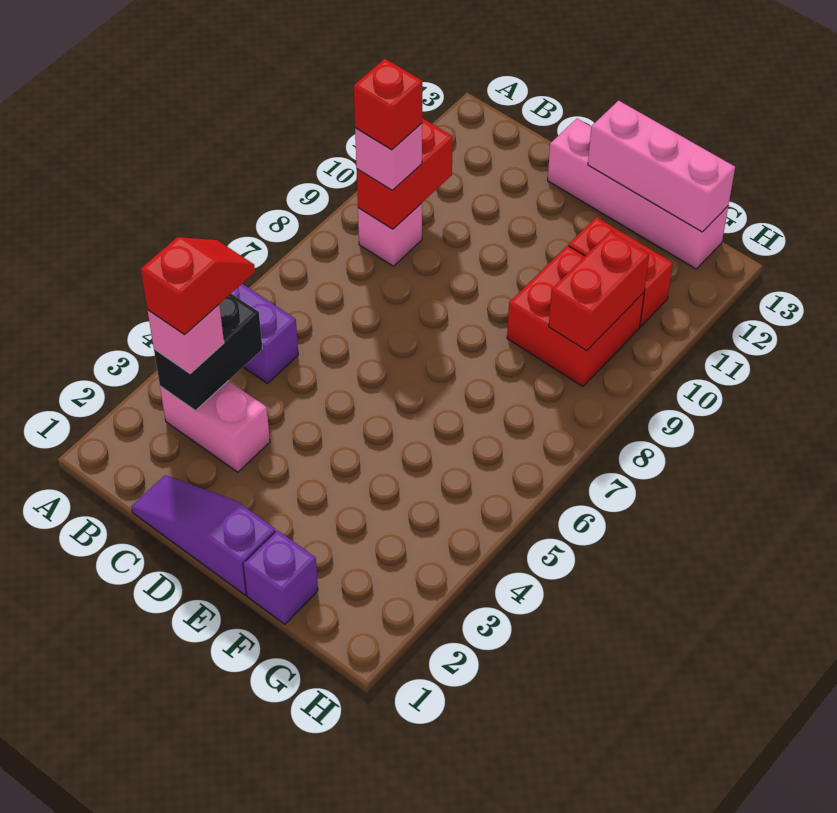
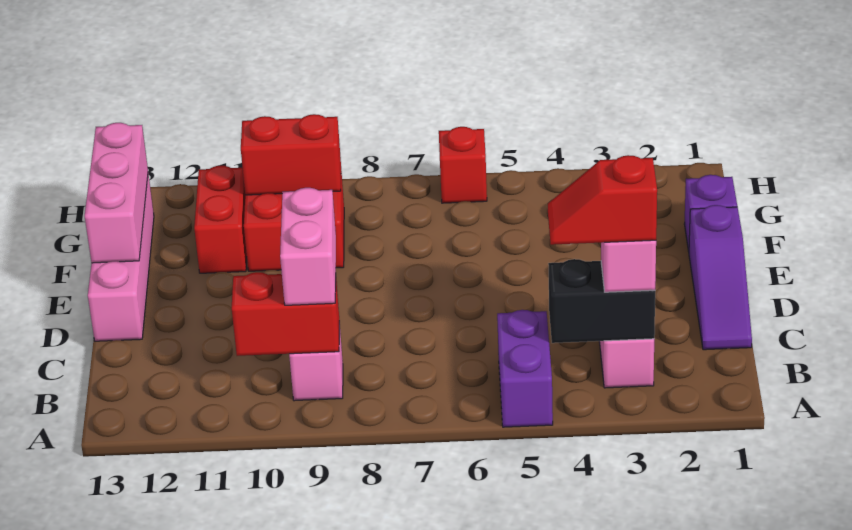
pink brick B9 level 3 -> pink brick B9:C9 level 3
red brick B9 level 4 -> red brick H6 level 1

